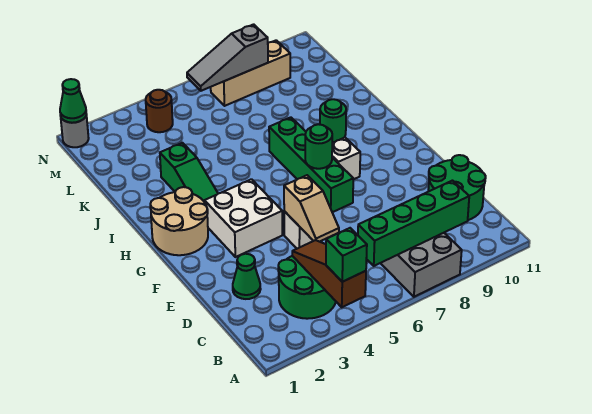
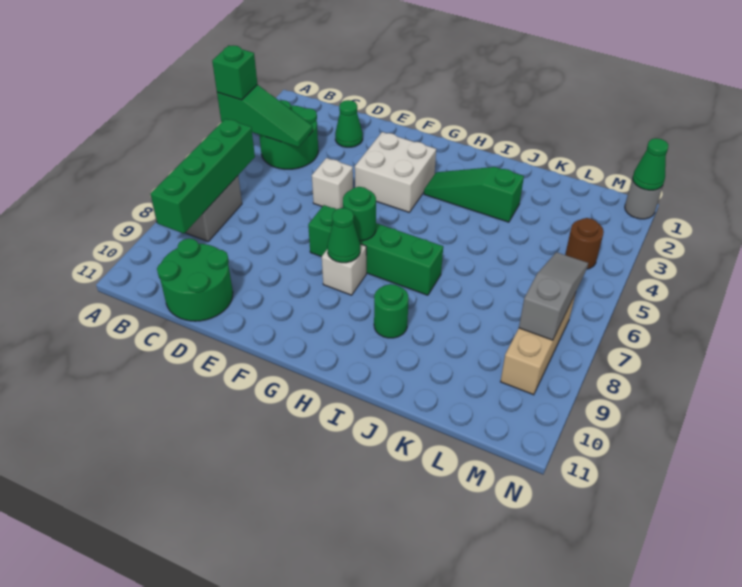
brown slope A4:C4 level 2 top A -> green slope A4:C4 level 2 top A
tan slope D5:E5 level 2 top E -> none
tan round brick G1:H2 level 1 -> none
none -> green cone G8 level 2

